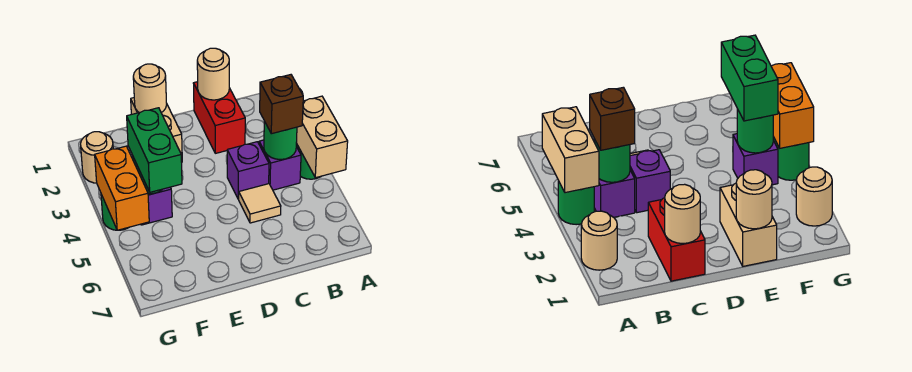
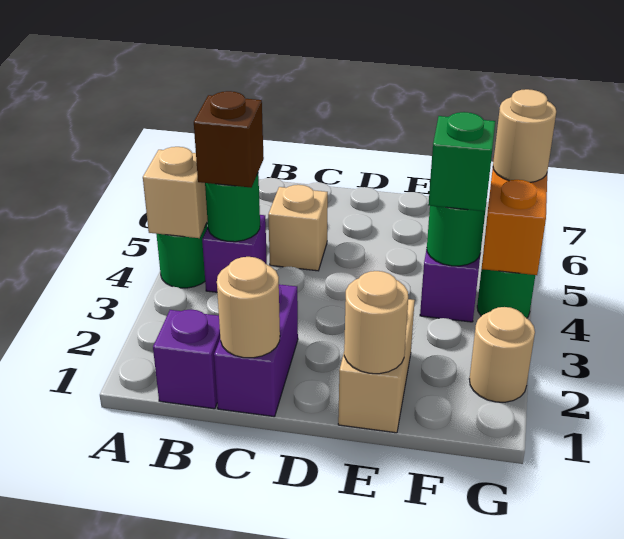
tan round brick A2 level 1 -> tan round brick G5 level 3
tan brick A4:A5 level 2 -> tan brick A4 level 2
red brick C1:C2 level 1 -> purple brick C1:C2 level 1
purple brick C4 level 1 -> purple brick B1 level 1
tan tile C5 level 1 -> tan brick C5 level 1
green brick F4:F5 level 3 -> green brick F4 level 3

